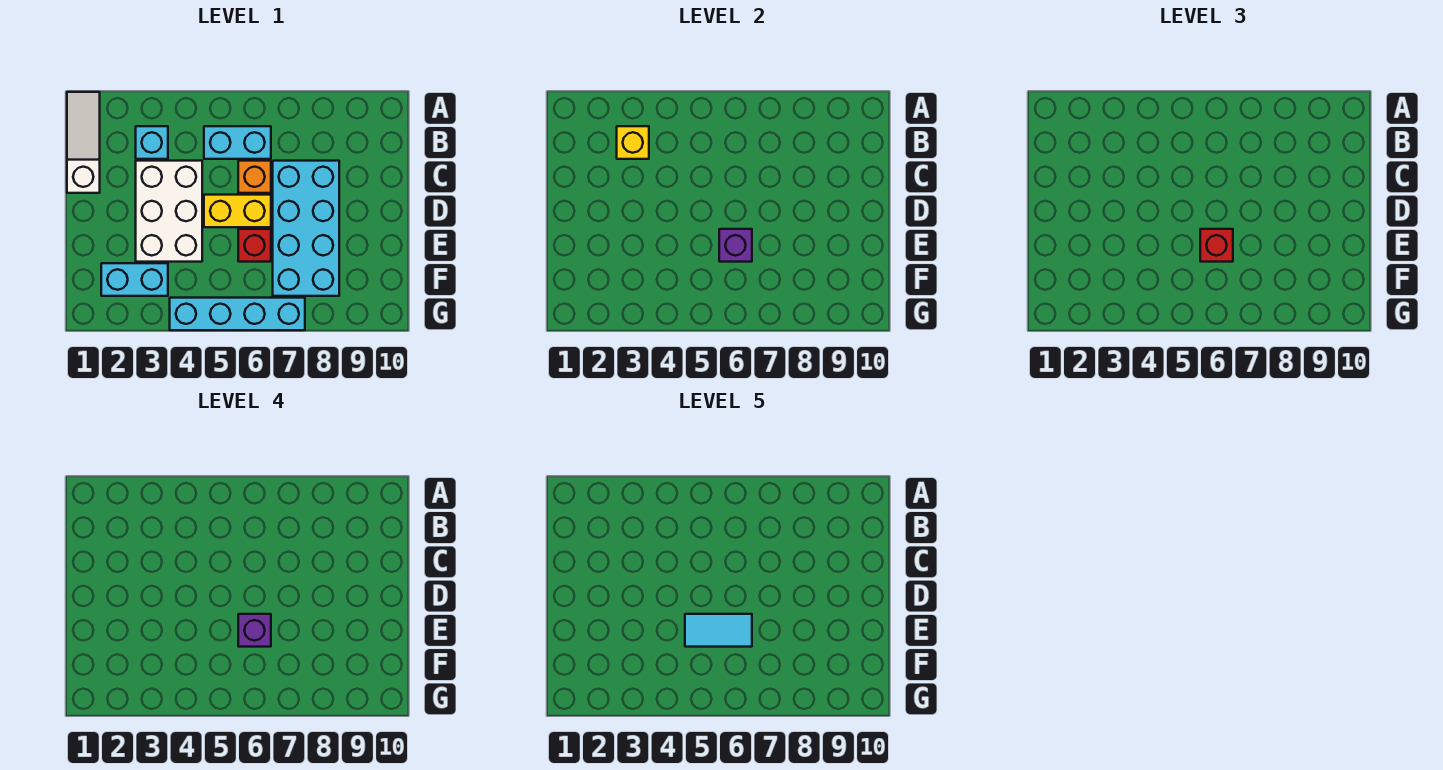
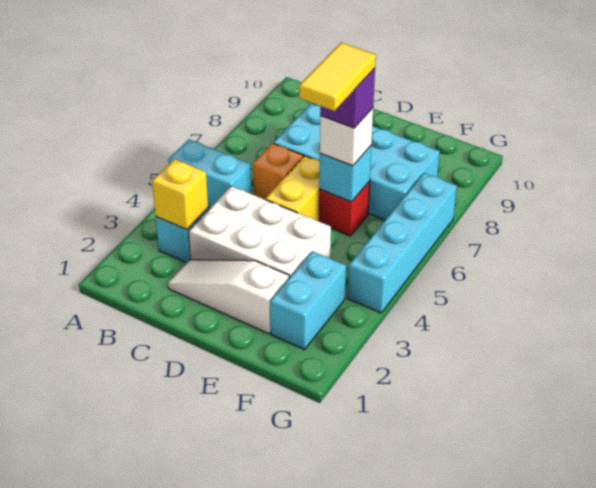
white slope A1:C1 level 1 top C -> white slope C2:E2 level 1 top E
cyan brick B5:B6 level 1 -> cyan brick A5:B5 level 1
cyan tile E5:E6 level 5 -> yellow tile E5:E6 level 5
purple brick E6 level 2 -> cyan brick E6 level 2
red brick E6 level 3 -> white brick E6 level 3

